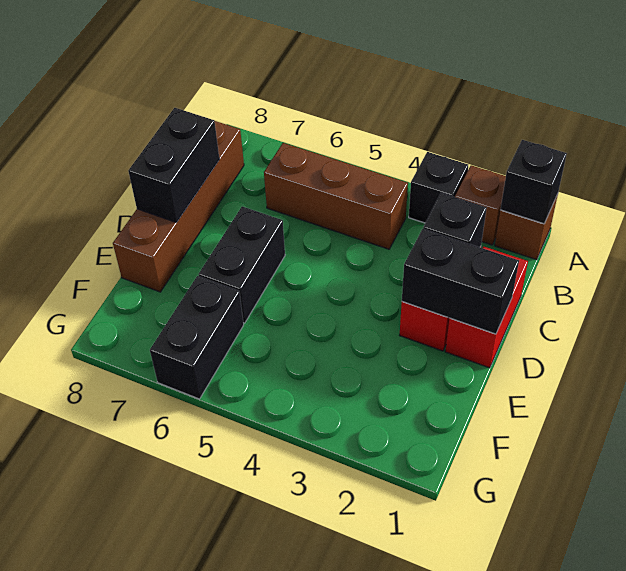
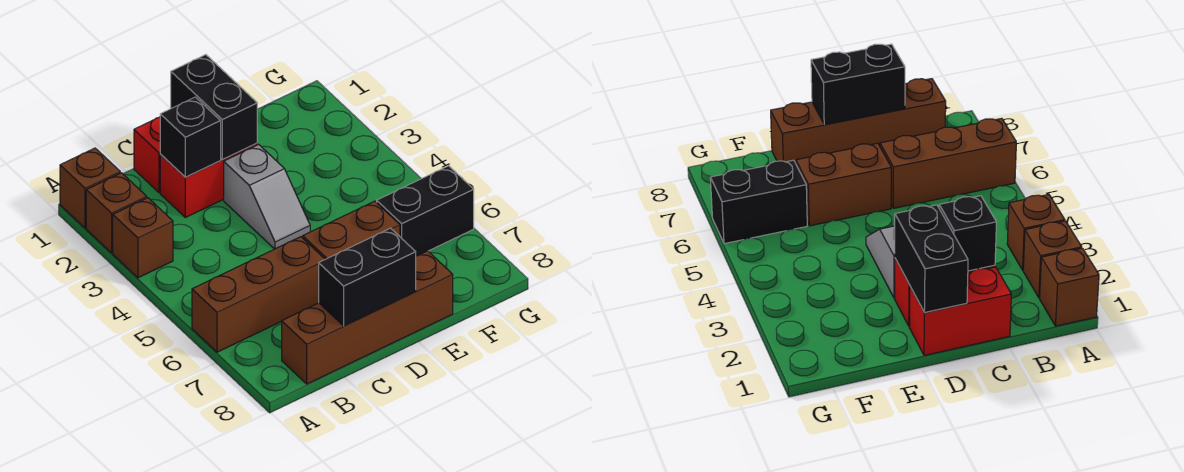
black brick A1 level 2 -> none
black brick A3 level 1 -> brown brick A3 level 1
brown brick B4:B6 level 1 -> brown brick A6:C6 level 1
none -> grey slope D3:D4 level 1 top 3
black brick D6:E6 level 1 -> brown brick D6:E6 level 1

